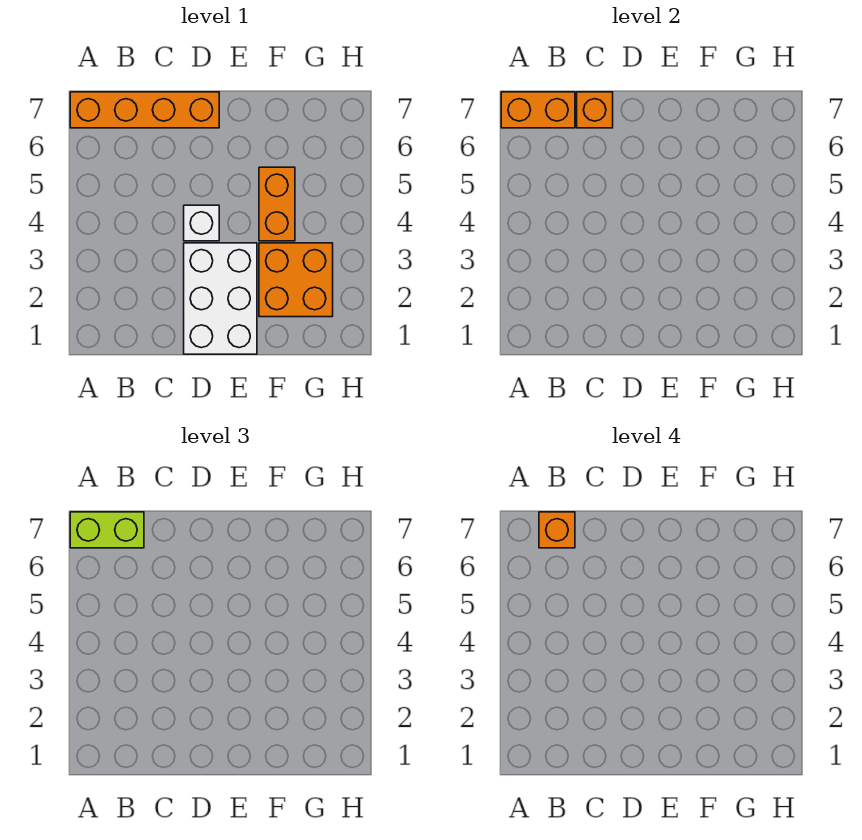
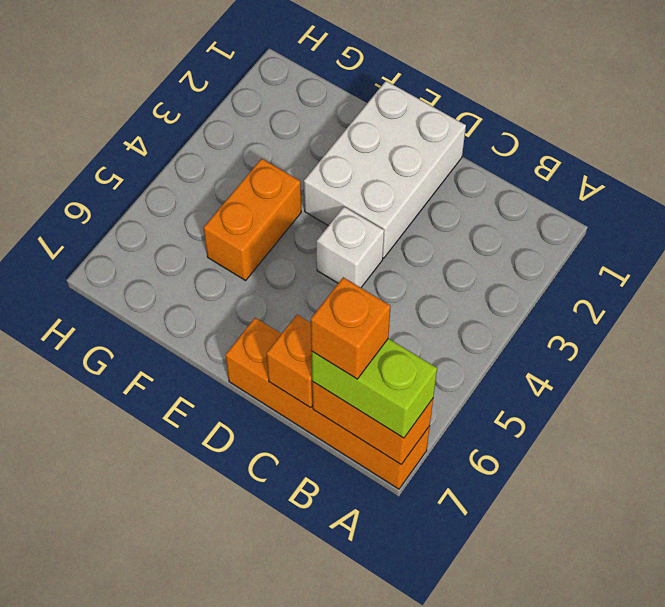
orange brick F2:G3 level 1 -> none

